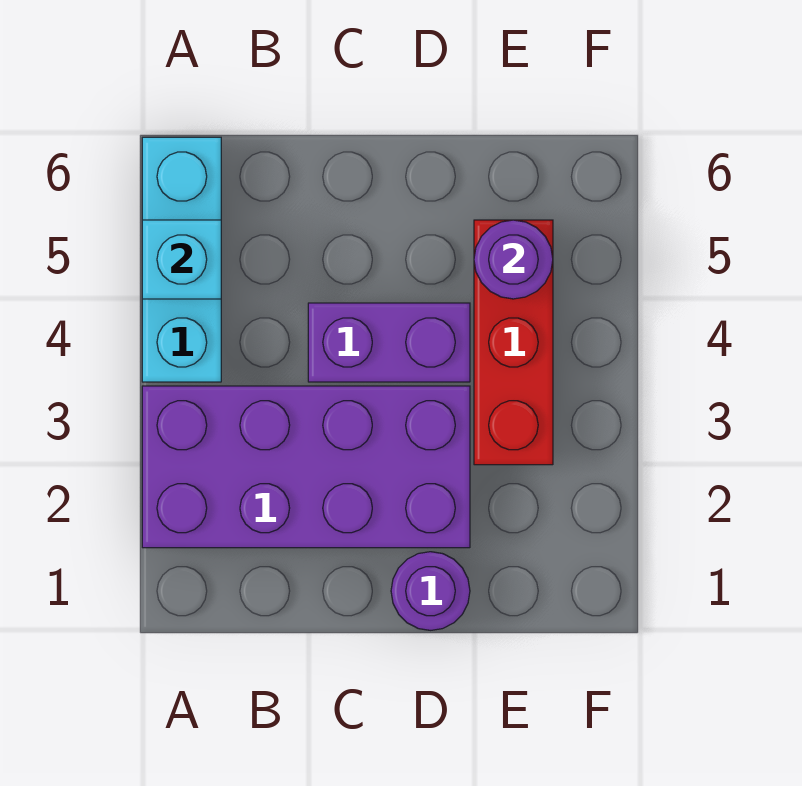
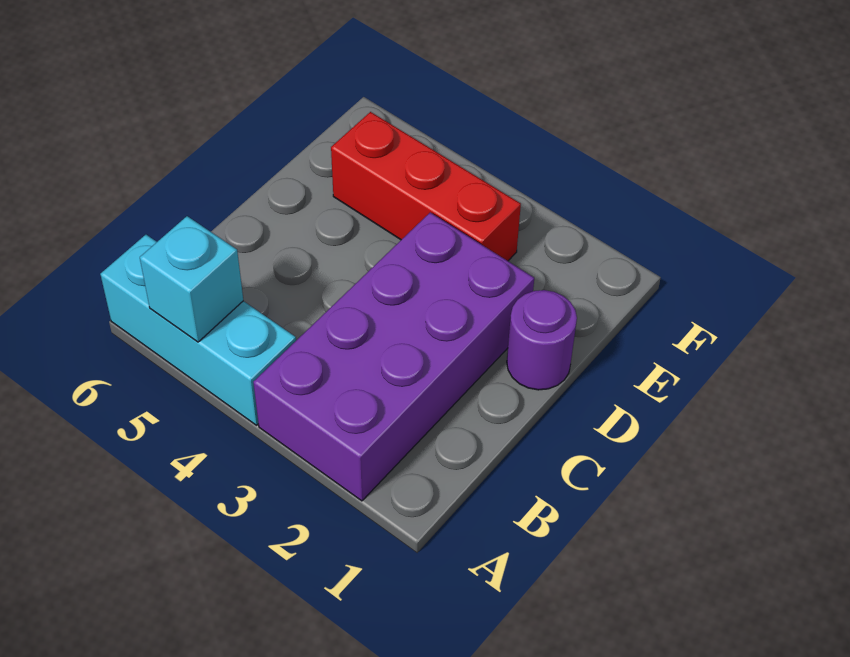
purple brick C4:D4 level 1 -> none
purple round brick E5 level 2 -> none

